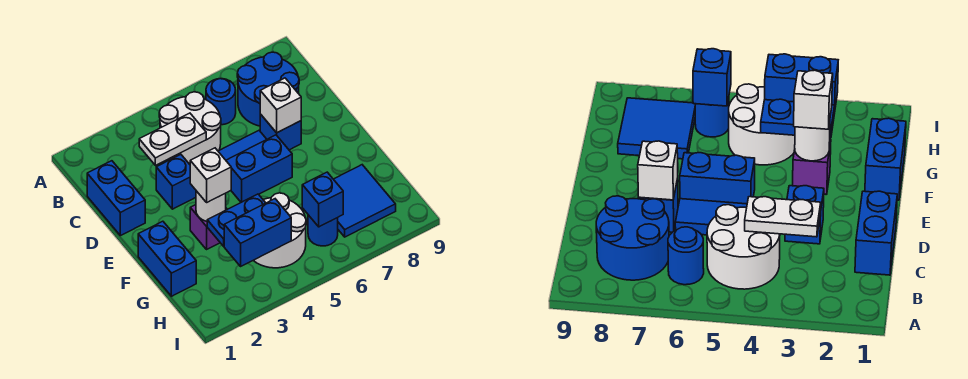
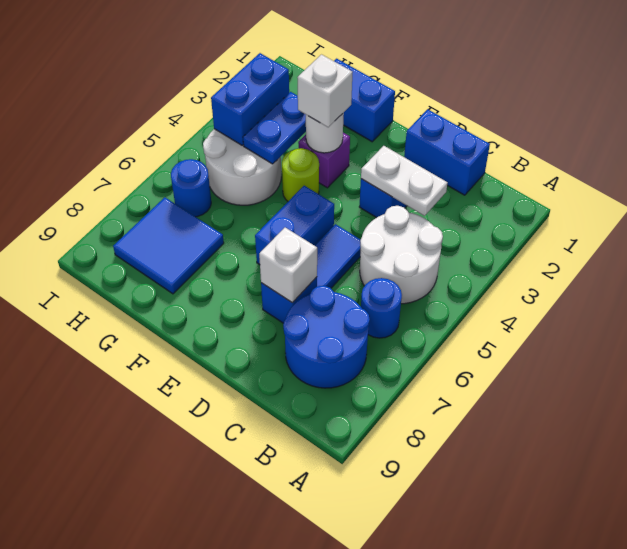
white plate C3:C4 level 2 -> white plate C3:D3 level 2
none -> lime round brick F4 level 1
blue brick H6 level 2 -> none

